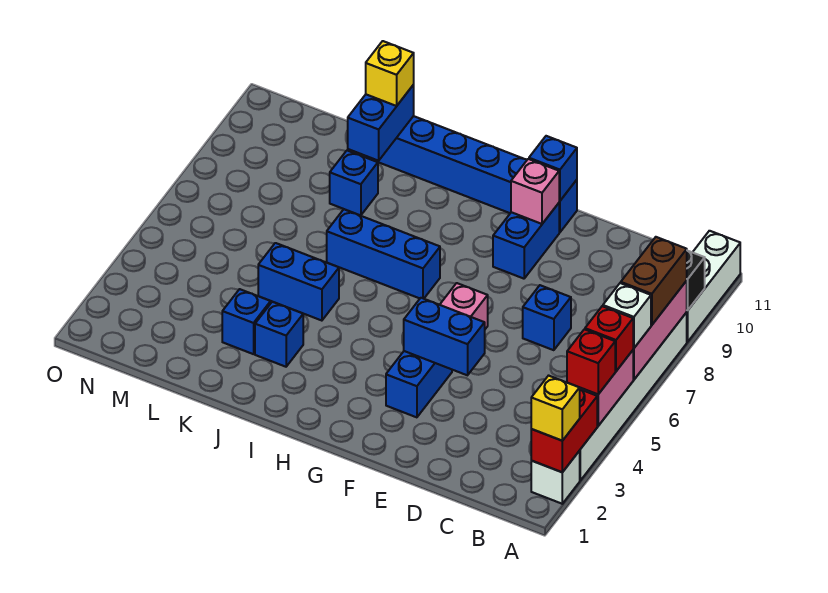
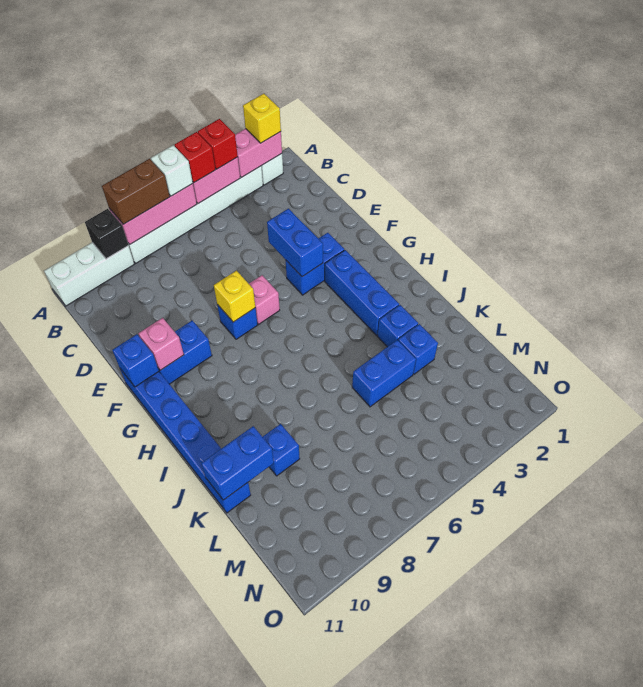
red brick A2:A3 level 2 -> pink brick A2:A3 level 2
blue brick D7 level 1 -> blue brick F7 level 1
blue brick H7:J7 level 1 -> blue brick G3:I3 level 1
blue brick J5:K5 level 1 -> blue brick K4:K5 level 1
yellow brick K11 level 3 -> yellow brick F7 level 2

